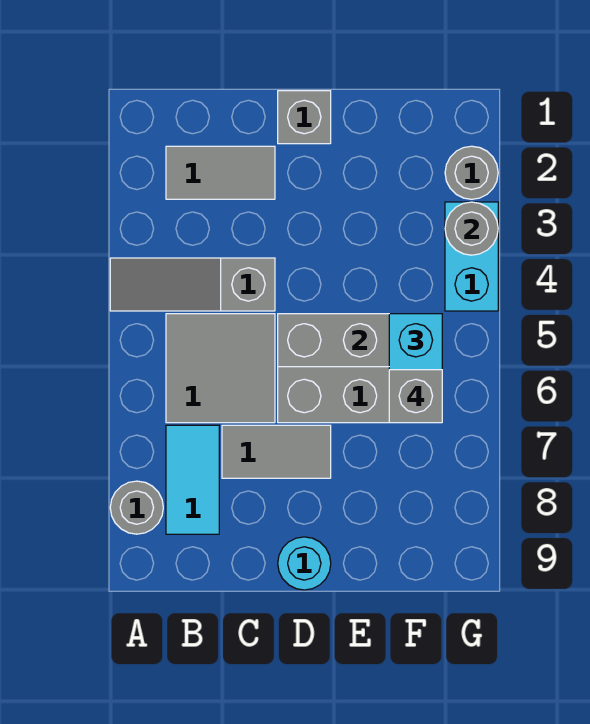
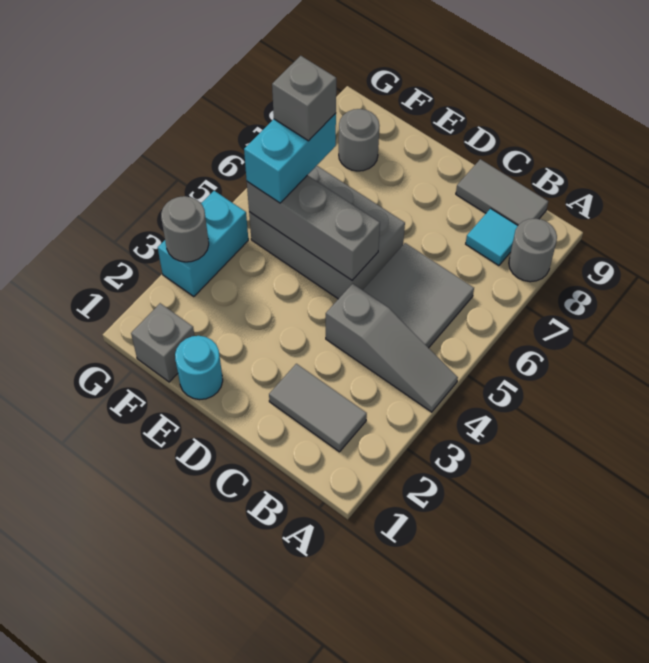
cyan tile B7:B8 level 1 -> cyan tile B8 level 1
grey tile C7:D7 level 1 -> grey tile B9:C9 level 1
grey brick D1 level 1 -> grey brick F1 level 1
cyan round brick D9 level 1 -> cyan round brick E1 level 1
grey round brick G2 level 1 -> grey round brick F8 level 1

